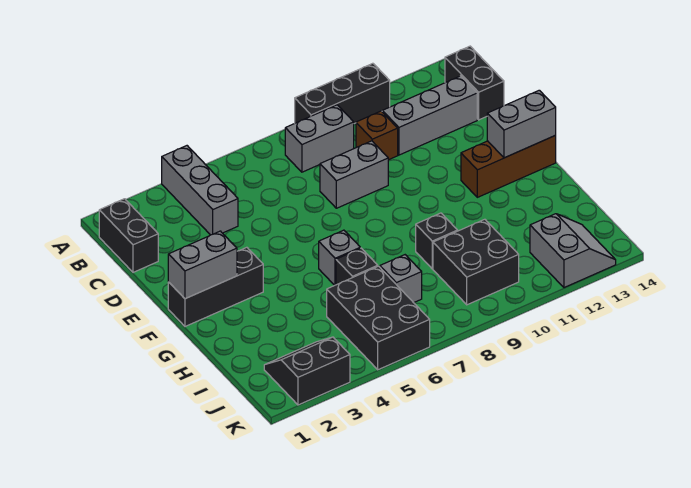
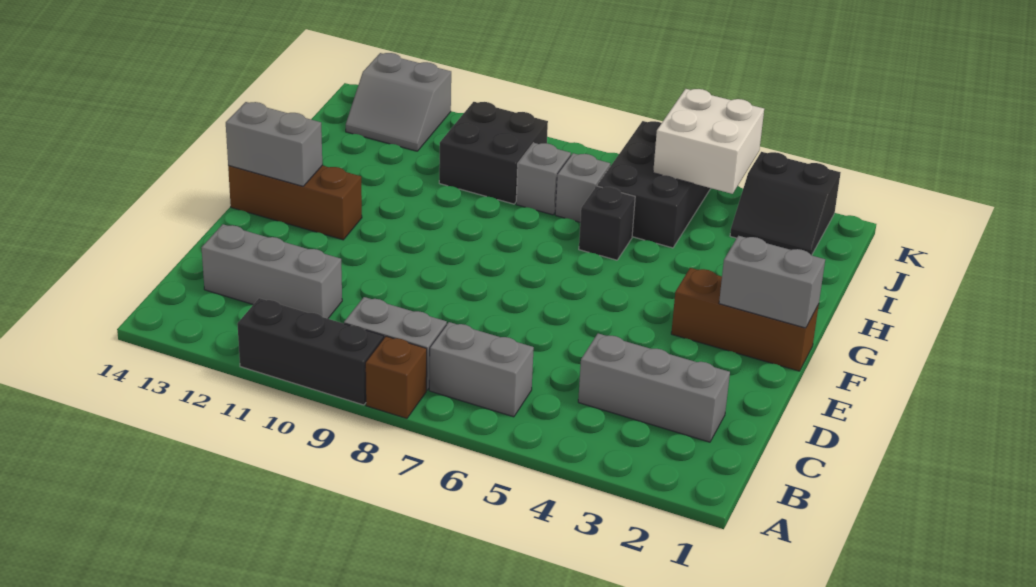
grey brick A4:C4 level 1 -> grey brick C2:C4 level 1
black brick B1:C1 level 1 -> none
black brick B14:C14 level 1 -> none
brown brick C10 level 1 -> brown brick A8 level 1
grey brick D8:D9 level 1 -> grey brick B6:B7 level 1
black brick F1:F3 level 1 -> brown brick F1:F3 level 1
grey brick G6 level 1 -> grey brick I8 level 1
black brick H9 level 1 -> none
none -> white brick J4:K5 level 2
grey slope J12:K13 level 1 top 12 -> grey slope J12:K13 level 1 top K

